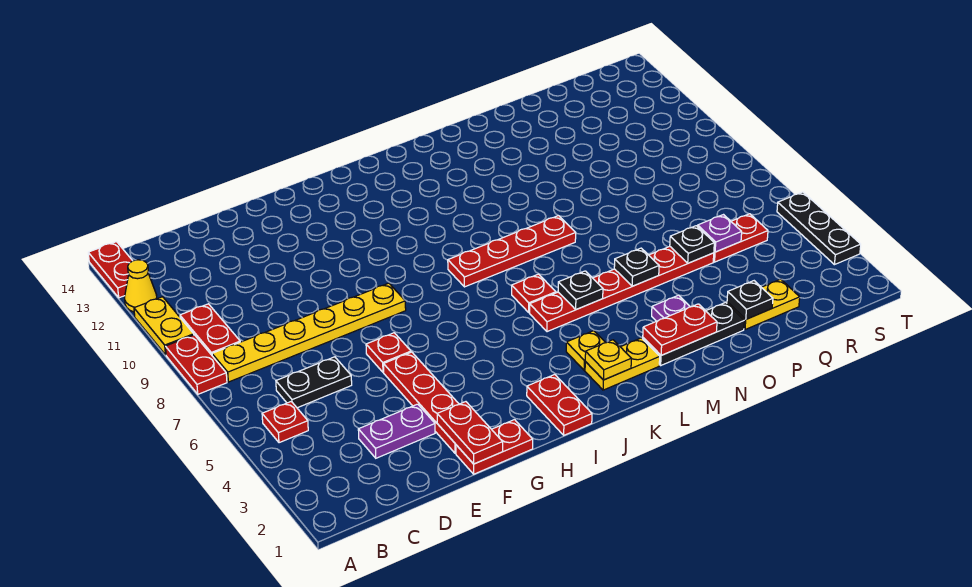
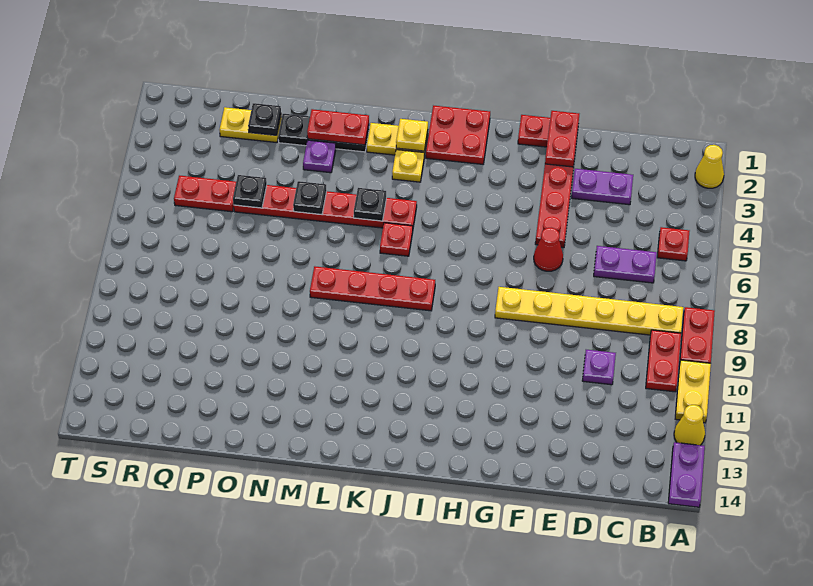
none -> yellow cone A2 level 1
red plate A13:A14 level 1 -> purple plate A13:A14 level 1
black plate C6:D6 level 1 -> purple plate C6:D6 level 1
red plate F6 level 1 -> red cone F6 level 1
red plate I1:I2 level 1 -> red plate I1:J2 level 1
purple plate Q5 level 2 -> purple plate D10 level 1
black plate T3:T5 level 1 -> none

